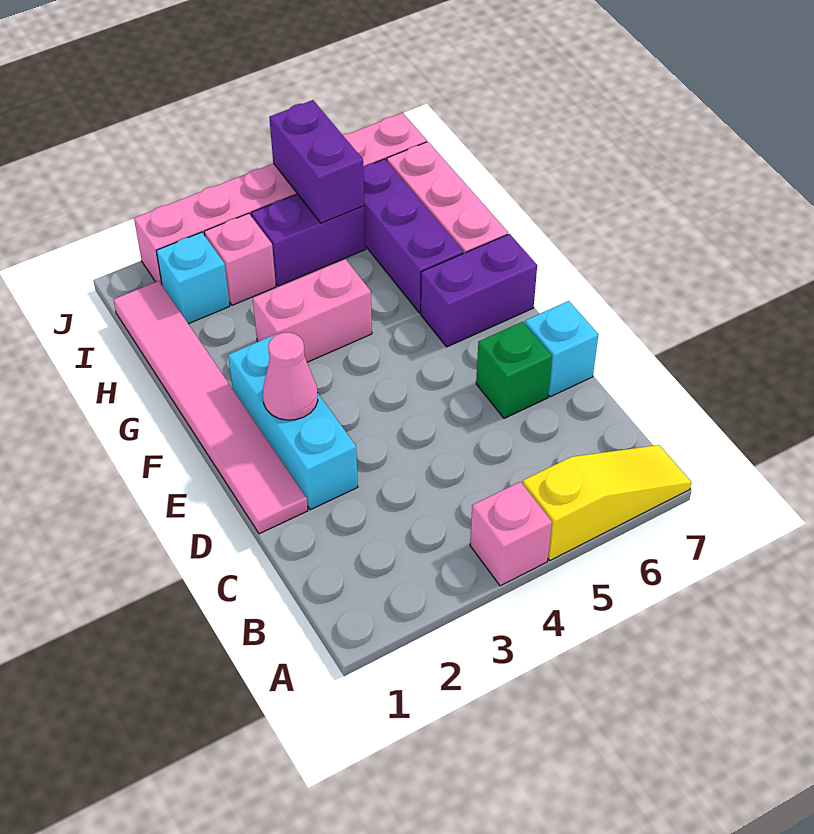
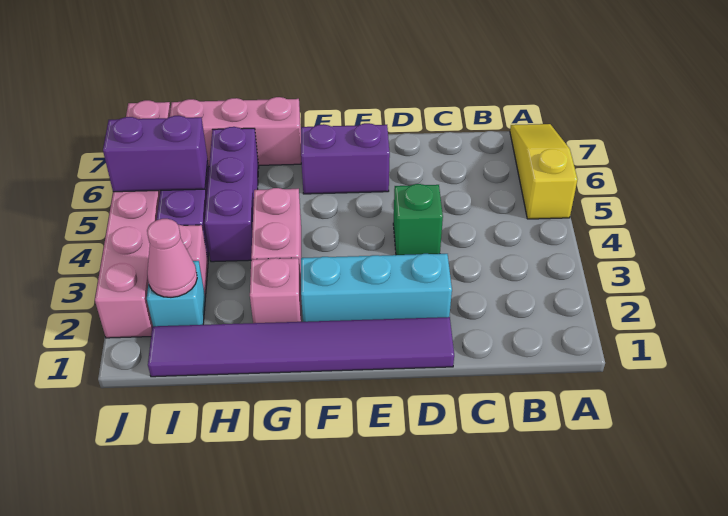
pink brick A4 level 1 -> pink brick G2 level 1
pink tile D1:I1 level 1 -> purple tile D1:I1 level 1
green brick D6 level 1 -> green brick D4 level 1
cyan brick D7 level 1 -> none
pink cone E2 level 2 -> pink cone I2 level 2
purple brick F6:F7 level 1 -> purple brick E6:F6 level 1
purple brick G6:I6 level 1 -> purple brick H4:H6 level 1

